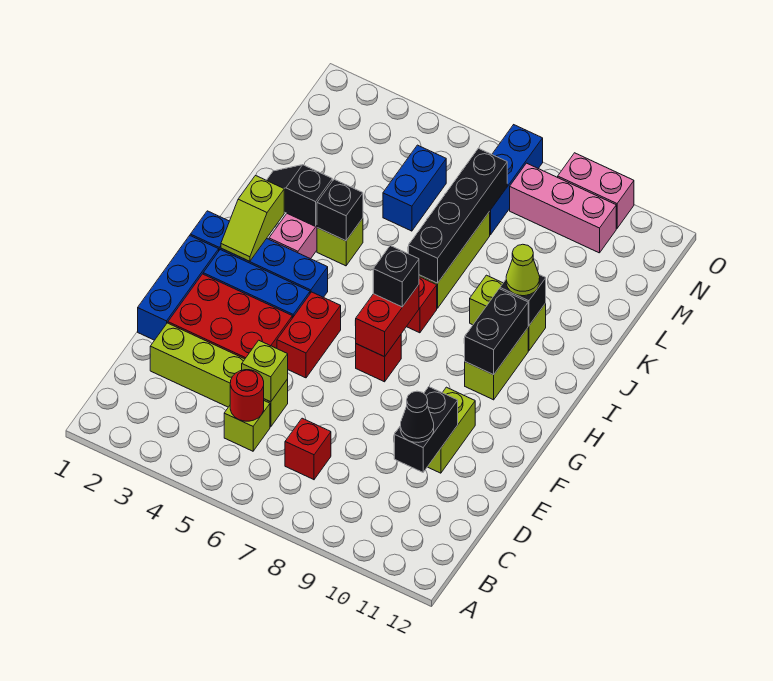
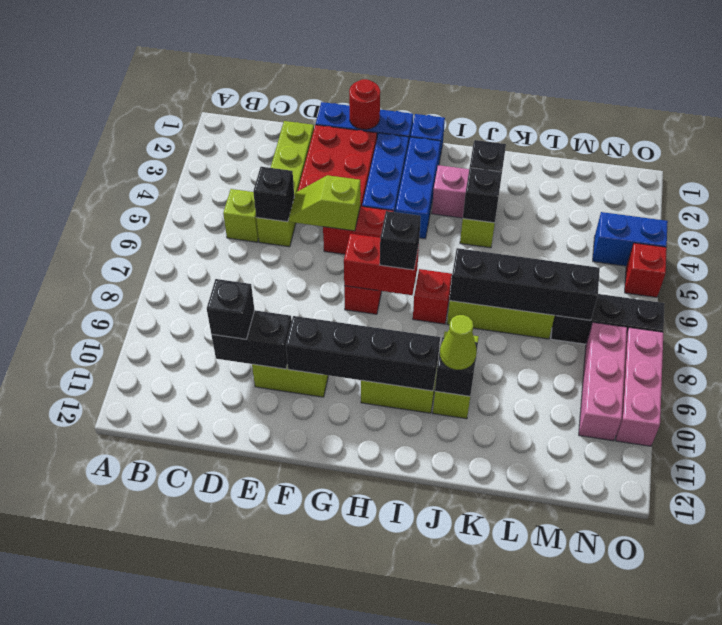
red round brick C5 level 2 -> red round brick F1 level 2
red brick C7 level 1 -> red brick O5 level 1
lime brick D5 level 2 -> black brick D5 level 2
black cone D10 level 3 -> black brick D10 level 3
lime slope H2:I2 level 2 top I -> lime slope E5:F5 level 2 top F
black brick H10:I10 level 2 -> black brick F10:I10 level 2
blue brick L5:M5 level 1 -> blue brick N4:O4 level 1
blue brick M7:O7 level 1 -> black brick M7:O7 level 1
pink brick O9:O10 level 1 -> pink brick O8:O10 level 1

